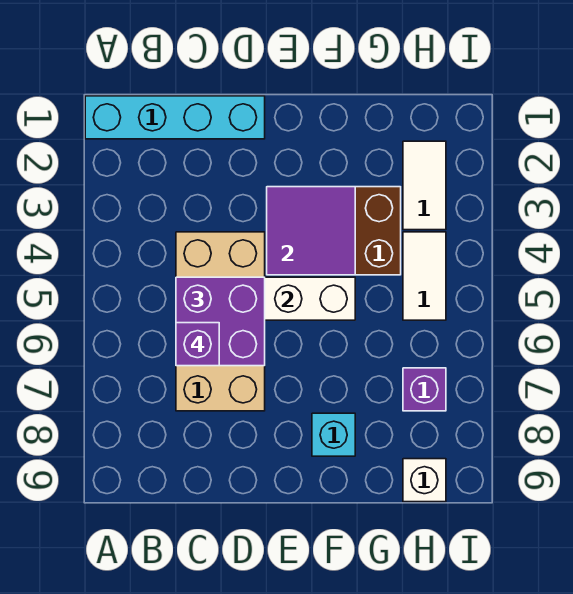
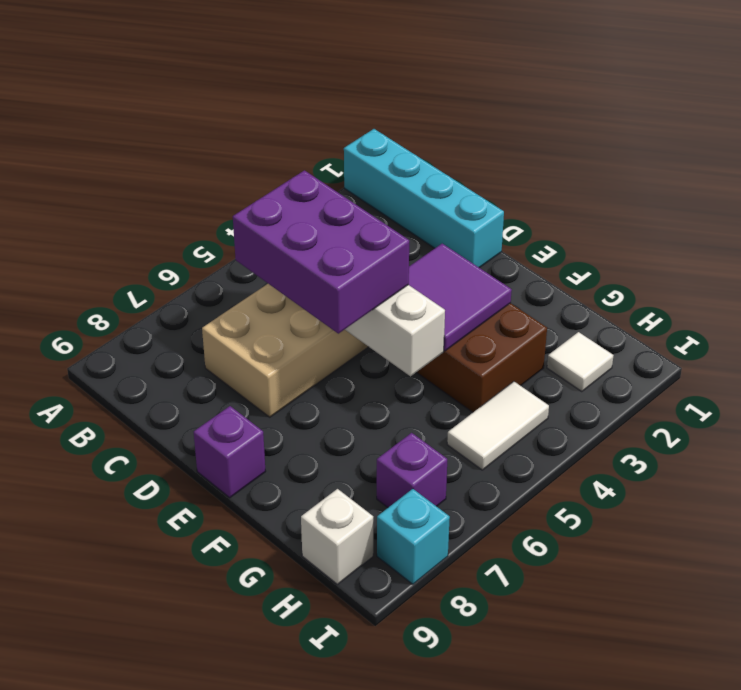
purple brick C5:D6 level 3 -> purple brick C5:E6 level 3
purple brick C6 level 4 -> purple brick E9 level 1
cyan brick F8 level 1 -> cyan brick I8 level 1
white tile H2:H3 level 1 -> white tile H2 level 1

